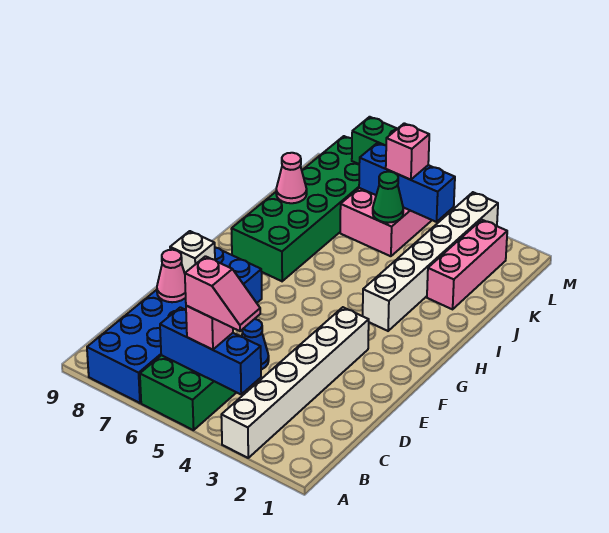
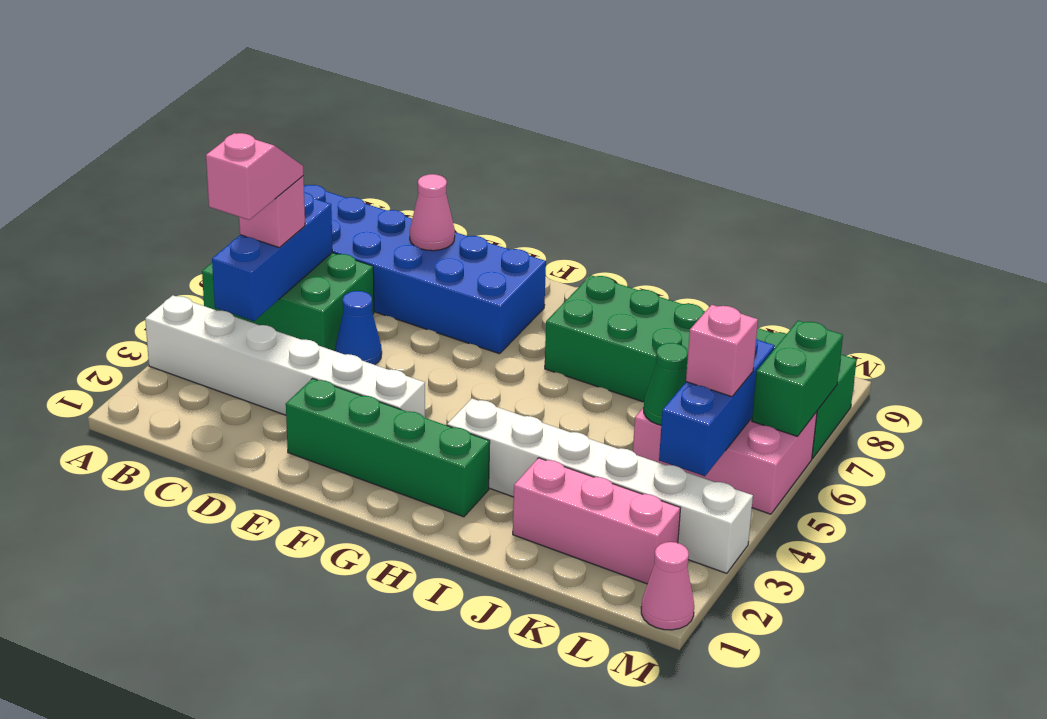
pink slope B4:B5 level 4 top 5 -> pink slope B4:B5 level 4 top 4
none -> green brick E2:H2 level 1
white brick E8 level 2 -> none
pink cone J8 level 2 -> pink cone M1 level 1

